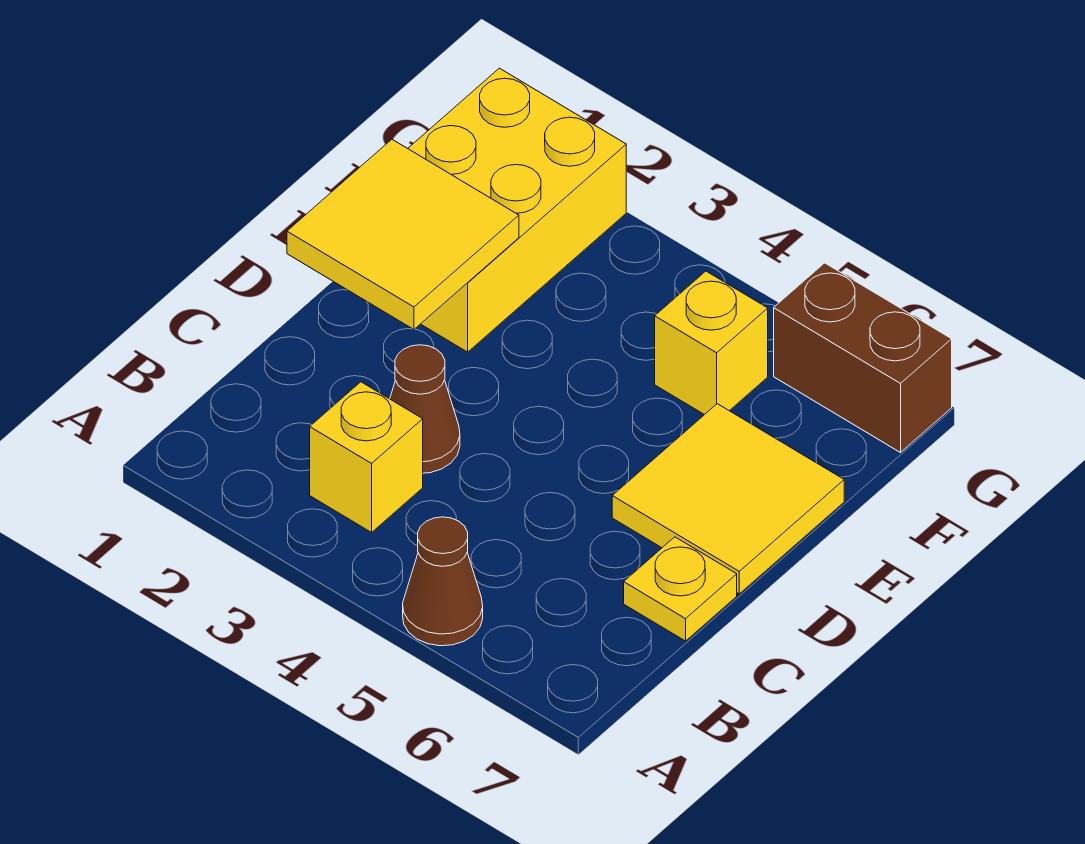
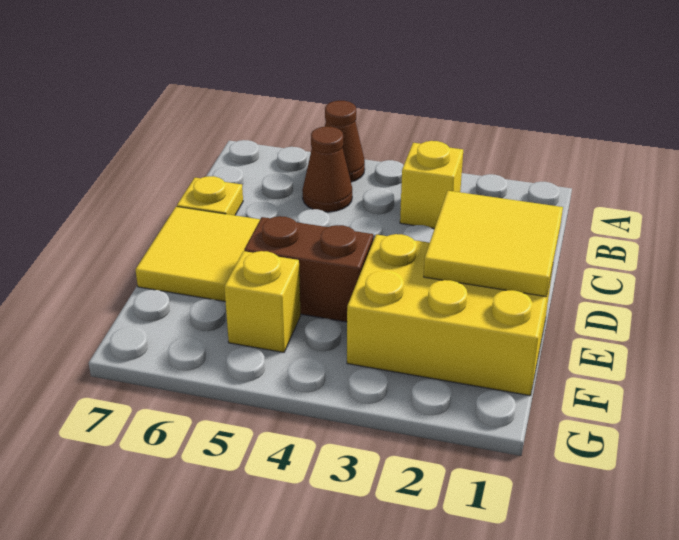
brown cone C3 level 1 -> brown cone B5 level 1
yellow brick E1:G2 level 1 -> yellow brick E1:F3 level 1
brown brick G6:G7 level 1 -> brown brick E4:E5 level 1

